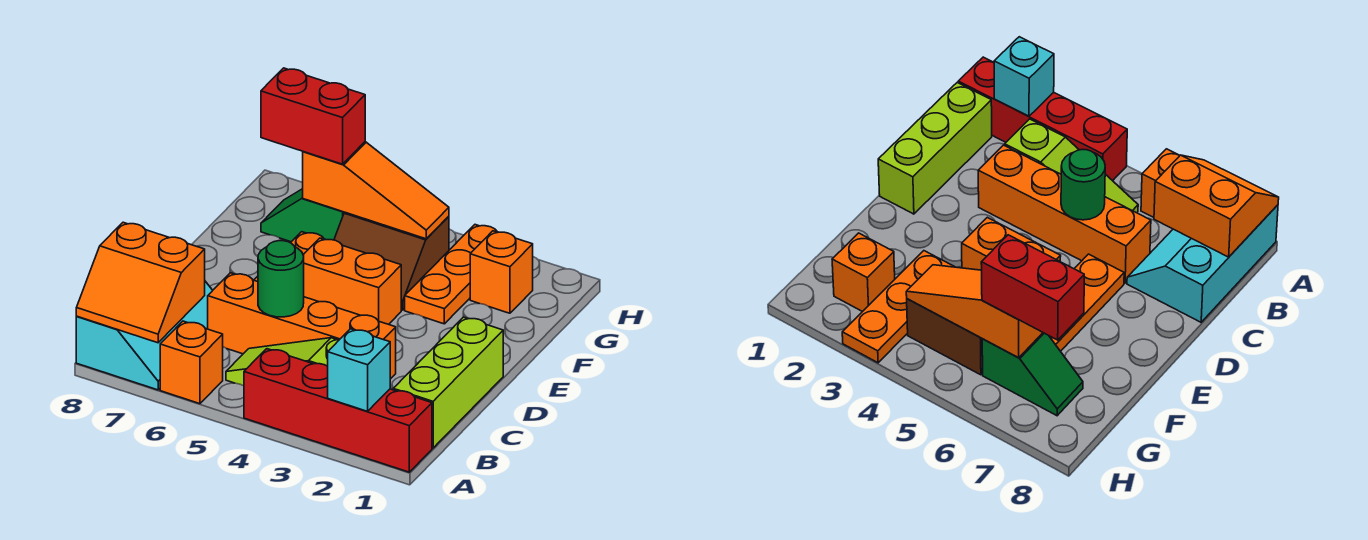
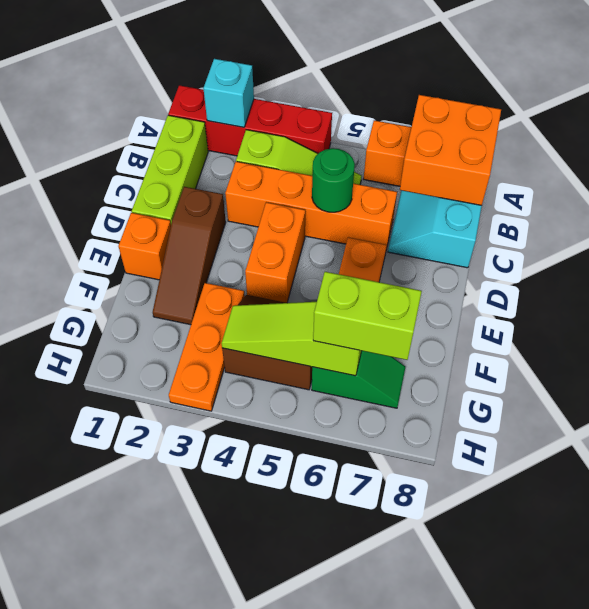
orange slope A7:B8 level 2 top B -> orange brick A7:B8 level 2
none -> brown slope D2:F2 level 1 top D
orange brick E4:E5 level 1 -> orange brick D4:E4 level 1
orange brick G2 level 1 -> orange brick E1 level 1
orange slope G4:G6 level 2 top 6 -> lime slope G4:G6 level 2 top 6
red brick G6:G7 level 3 -> lime brick G6:G7 level 3

